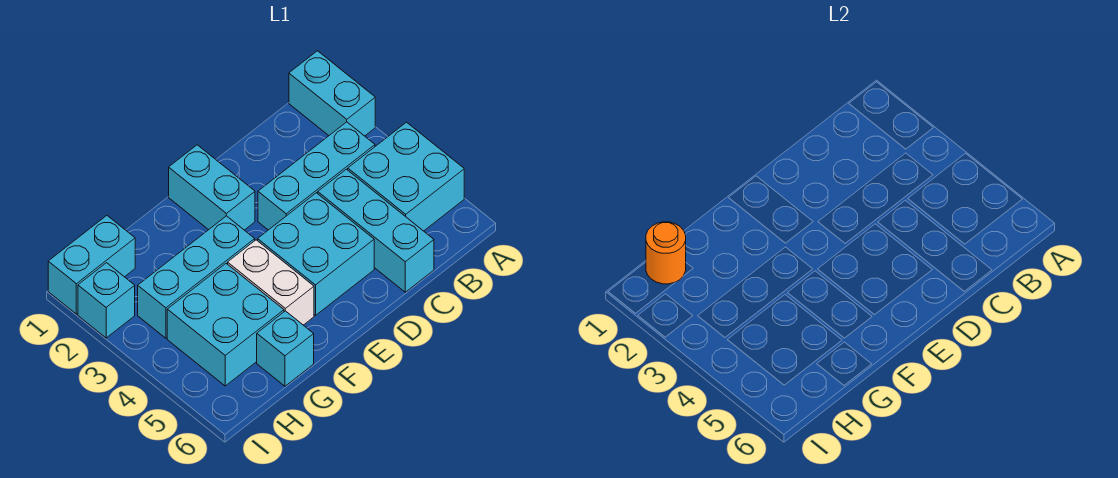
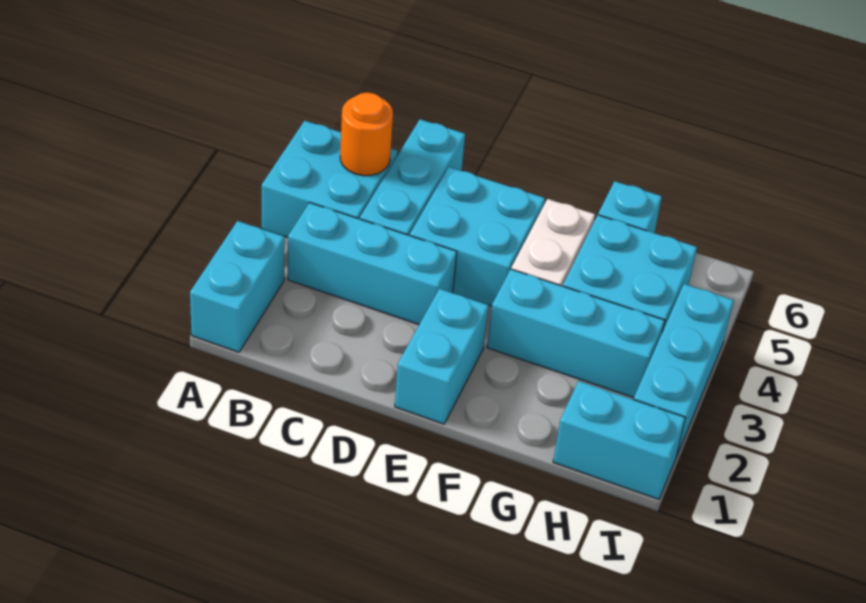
orange round brick H1 level 2 -> orange round brick B5 level 2
cyan brick I2 level 1 -> cyan brick I2:I4 level 1

